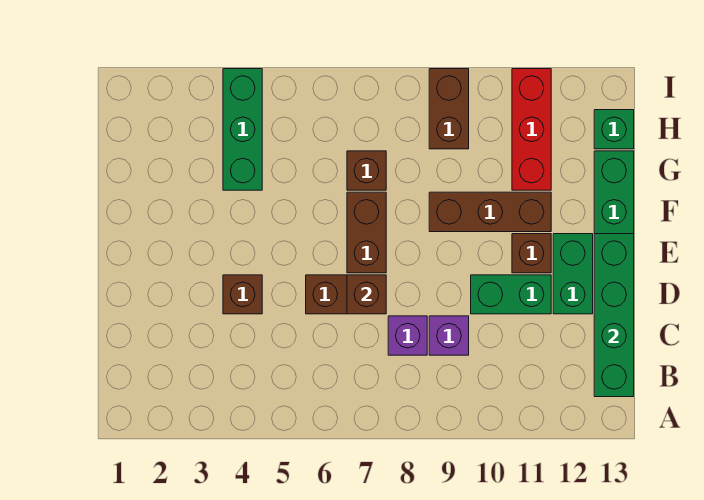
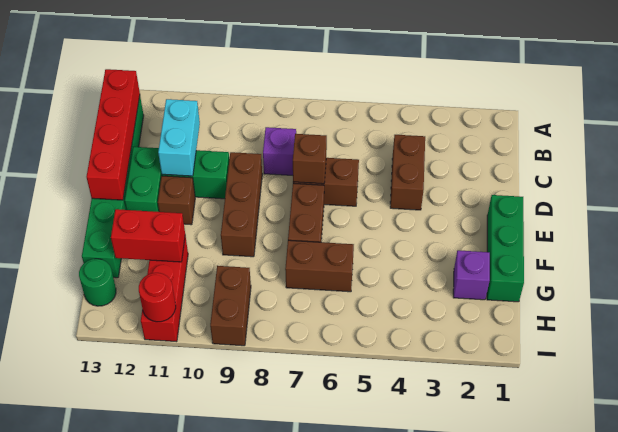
green brick B13:E13 level 2 -> red brick B13:E13 level 2
purple brick C9 level 1 -> purple brick G2 level 1
none -> cyan brick C11:D11 level 2
brown brick D4 level 1 -> brown brick C4:D4 level 1
brown brick F9:F11 level 1 -> brown brick D9:F9 level 1
green brick G4:I4 level 1 -> green brick E1:G1 level 1
brown brick G7 level 1 -> brown brick G6:G7 level 1
none -> red brick G11:G12 level 2
green brick H13 level 1 -> green round brick H13 level 1
none -> red round brick I11 level 2

